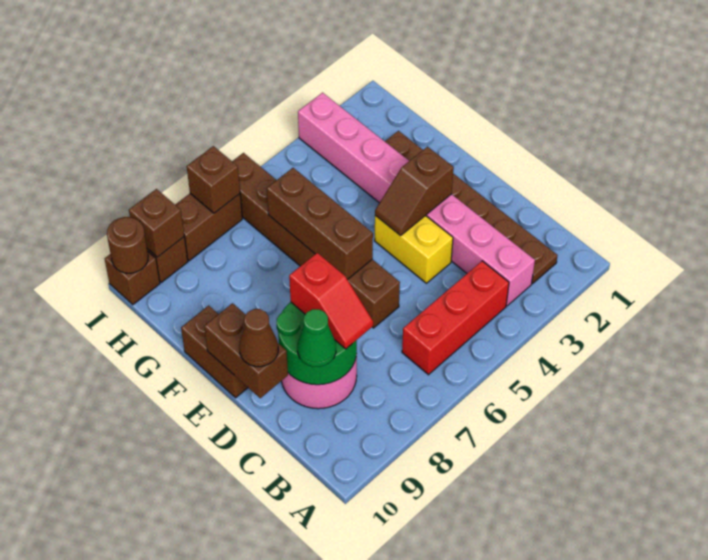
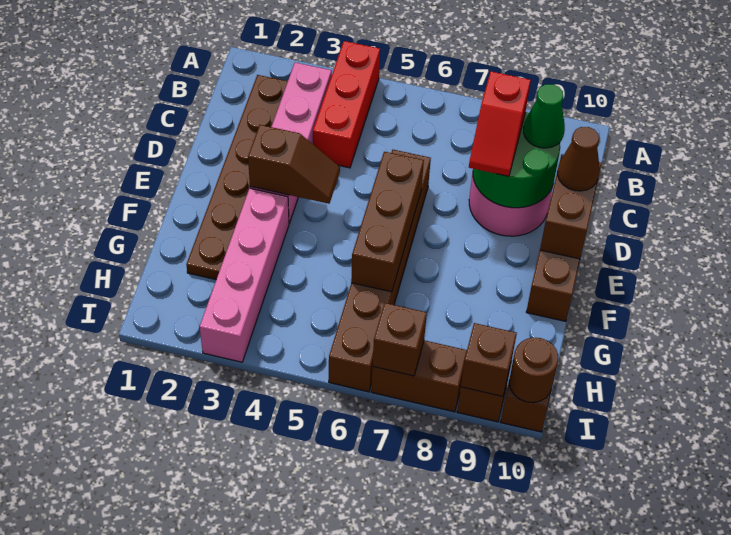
red brick B4:B6 level 1 -> red brick A4:C4 level 1
red slope C8:D8 level 3 top D -> red slope C8:D8 level 3 top C
yellow brick D4:E4 level 1 -> none

